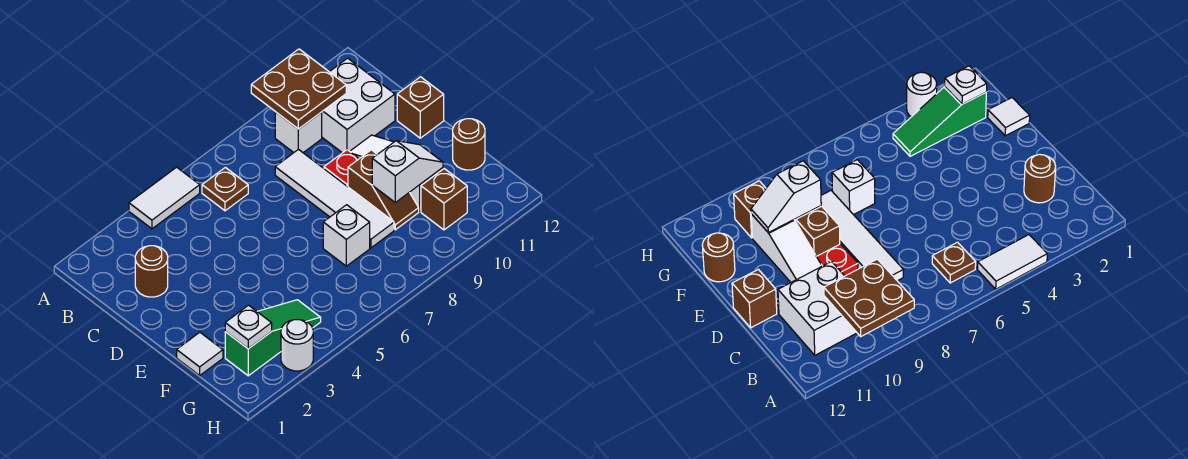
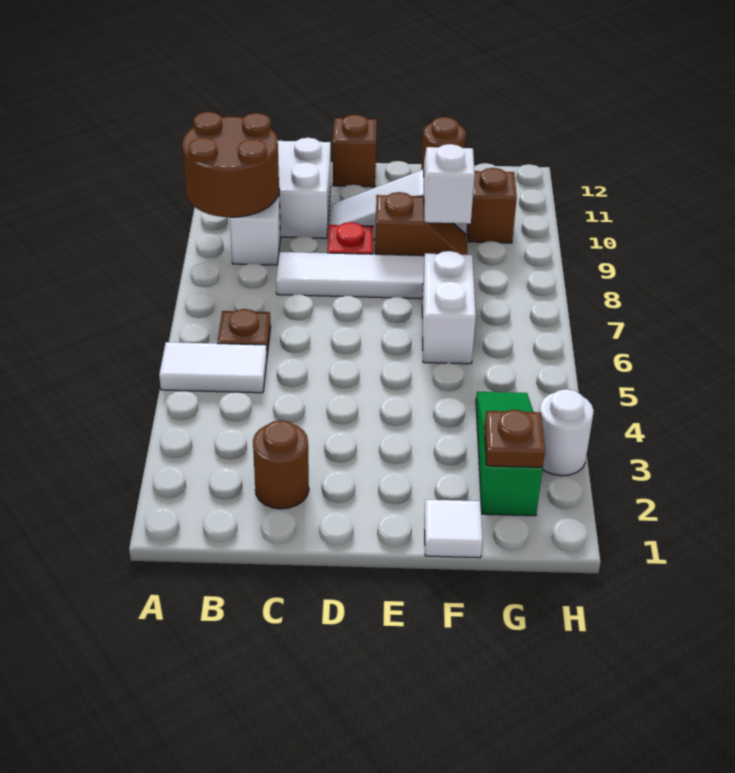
white tile A4:A5 level 1 -> white tile A5:B5 level 1
brown plate A9:B10 level 2 -> brown round brick A9:B10 level 2
white brick F7 level 1 -> white brick F6:F7 level 1
white plate G2 level 2 -> brown plate G2 level 2

